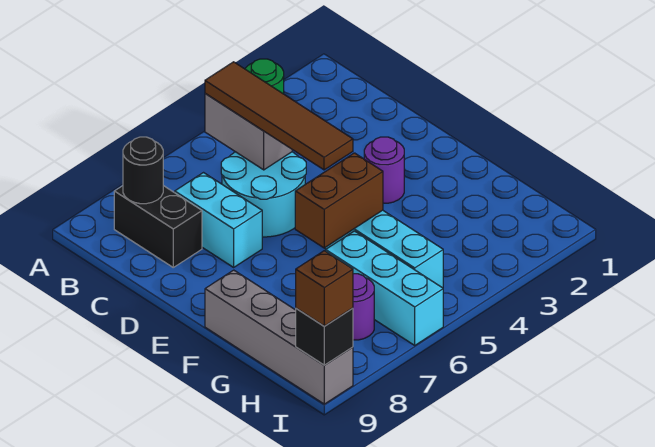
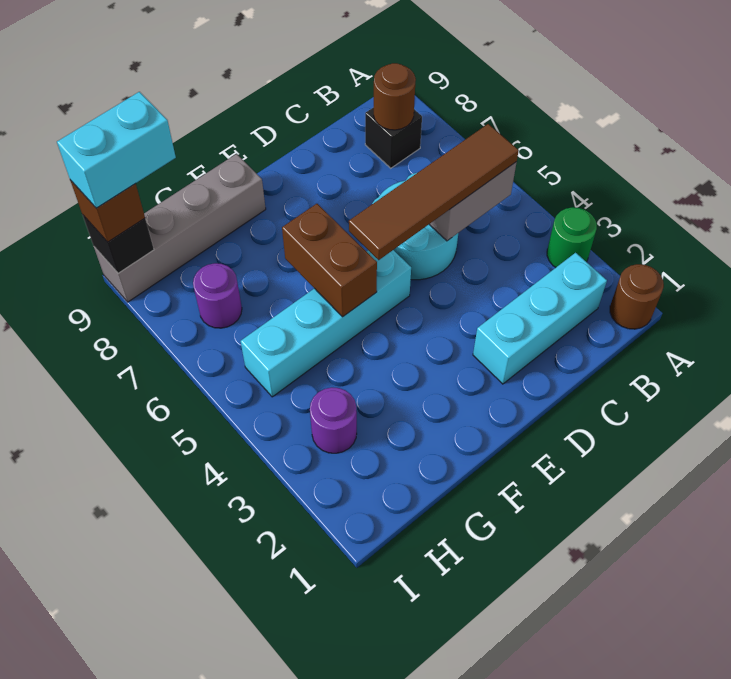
none -> brown round brick A1 level 1
black brick B8:C8 level 1 -> black brick B8 level 1
black round brick B8 level 2 -> brown round brick B8 level 2
cyan brick C7:D7 level 1 -> cyan brick H9:I9 level 4
purple round brick E3 level 1 -> purple round brick H3 level 1
cyan brick G6:I6 level 1 -> cyan brick B2:D2 level 1

